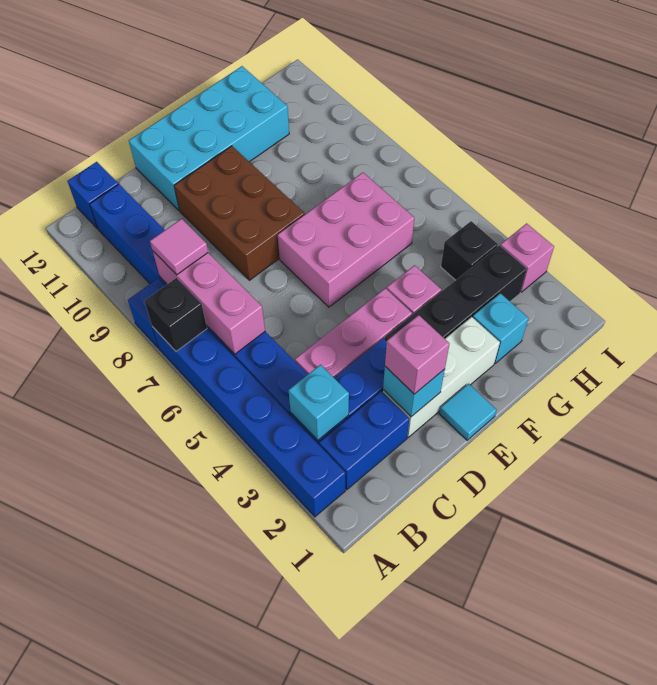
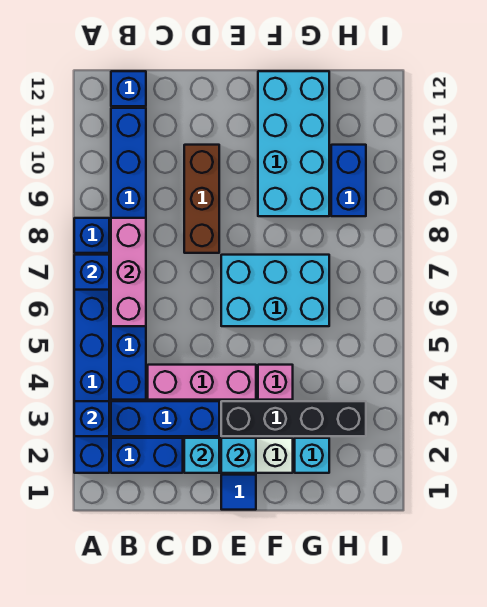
none -> blue brick A3 level 2
black brick A7 level 2 -> blue brick A7 level 2
cyan brick B3 level 2 -> cyan brick E2 level 2
pink tile B8 level 3 -> none
pink brick D2 level 3 -> none
brown brick D8:E10 level 1 -> brown brick D8:D10 level 1
cyan brick D11:G12 level 1 -> cyan brick F9:G12 level 1
cyan tile E1 level 1 -> blue tile E1 level 1
pink brick E6:G7 level 1 -> cyan brick E6:G7 level 1
black brick H4 level 1 -> none
none -> blue brick H9:H10 level 1
pink brick I3 level 1 -> none

